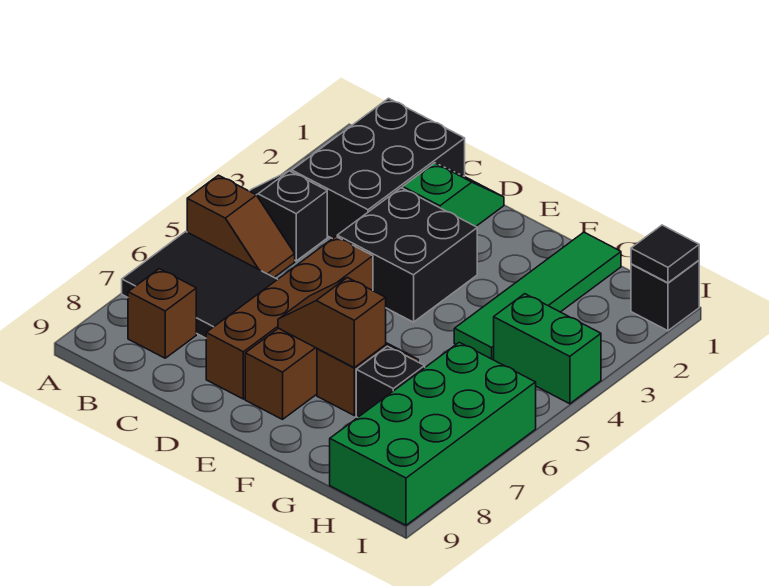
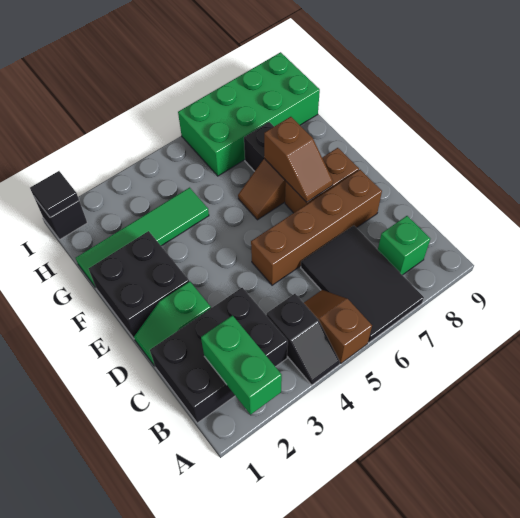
brown brick B8 level 1 -> green brick B8 level 1
black brick D3:E4 level 1 -> black brick E1:F2 level 1
green brick H4:I4 level 1 -> green brick A2:B2 level 2

